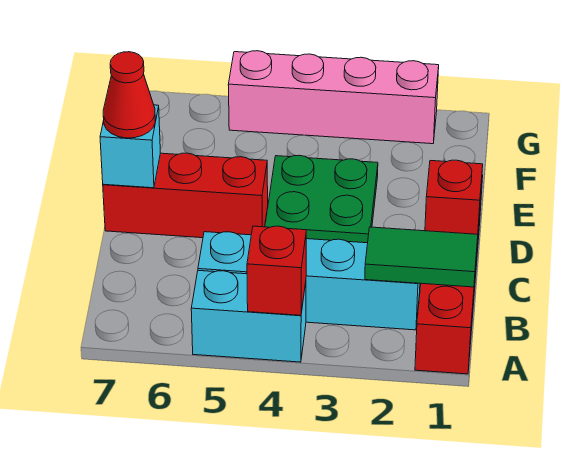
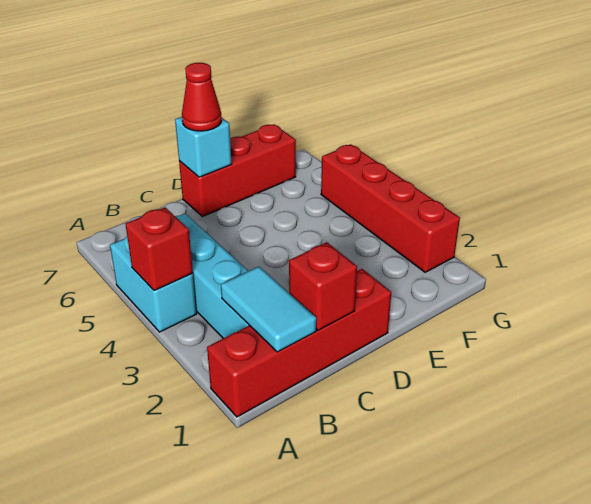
green tile B1:B2 level 2 -> cyan tile B1:B2 level 2
green plate D3:E4 level 1 -> none
red brick D5:D7 level 1 -> red brick D7:F7 level 1
pink brick G2:G5 level 1 -> red brick G2:G5 level 1

